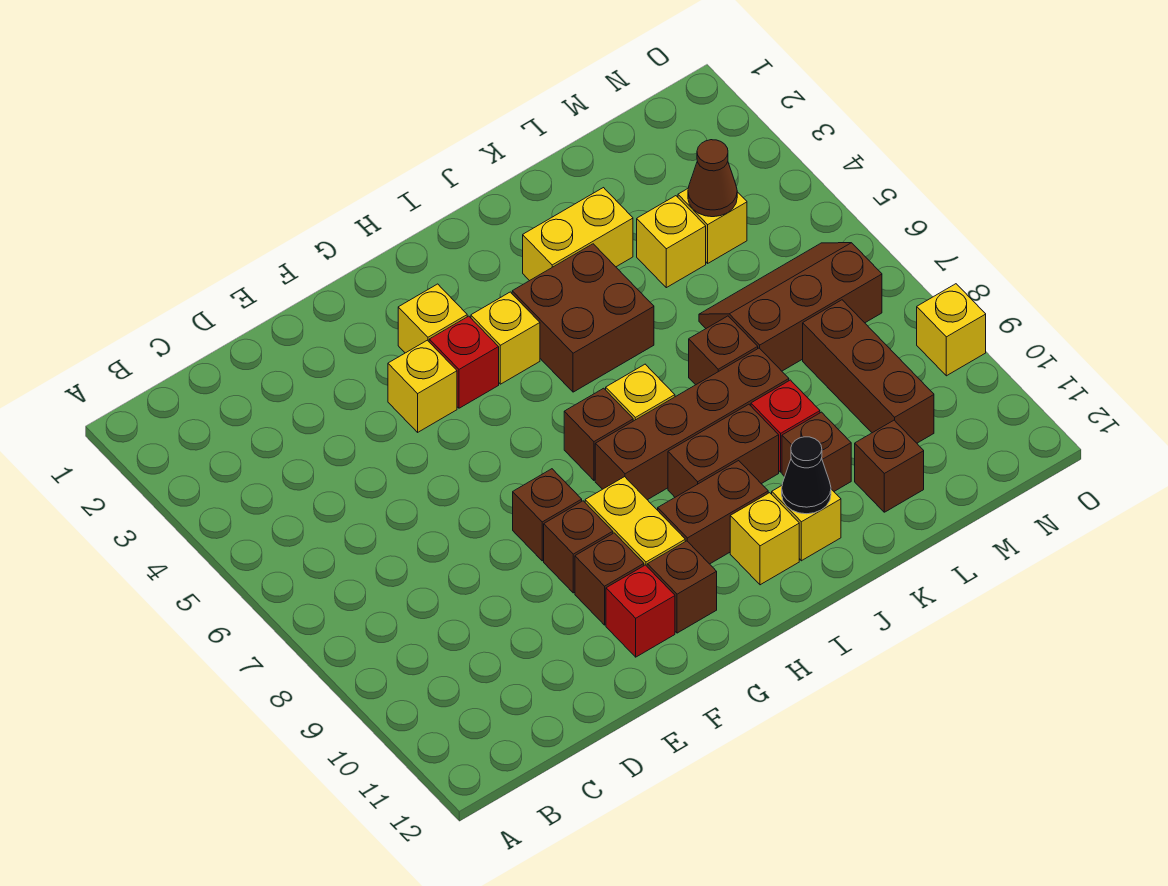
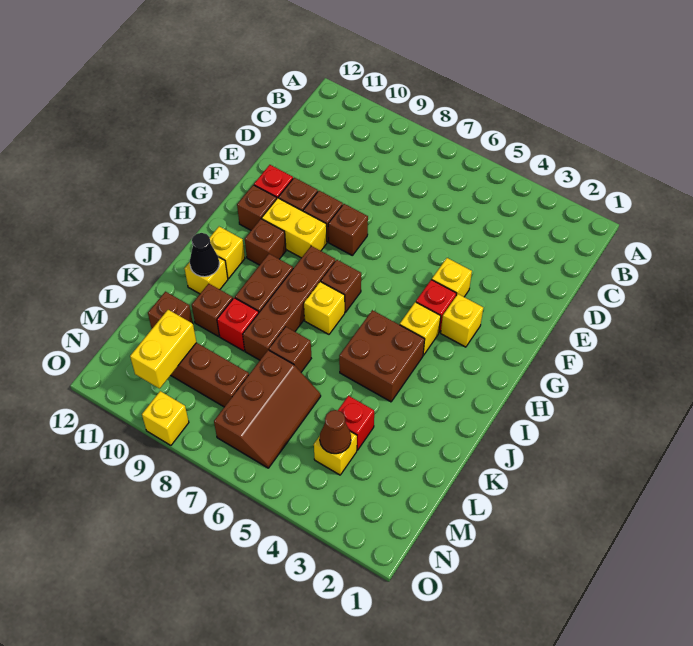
brown brick H10:I10 level 1 -> brown brick H10 level 1
yellow brick J3:K3 level 1 -> yellow brick M10:N10 level 2
yellow brick L4 level 1 -> red brick L4 level 1

